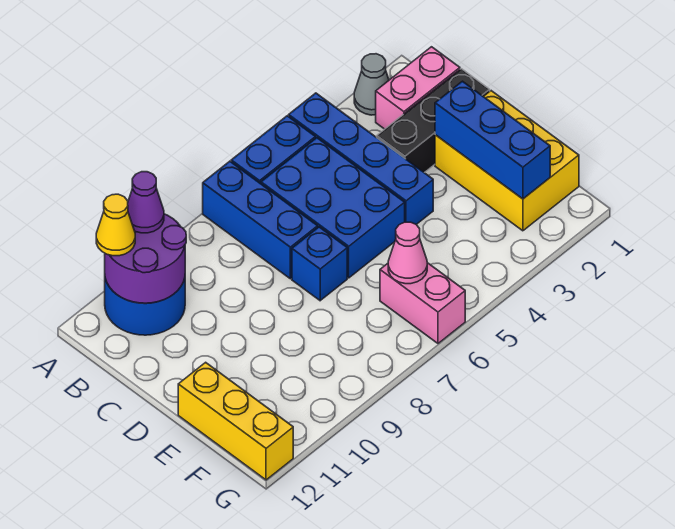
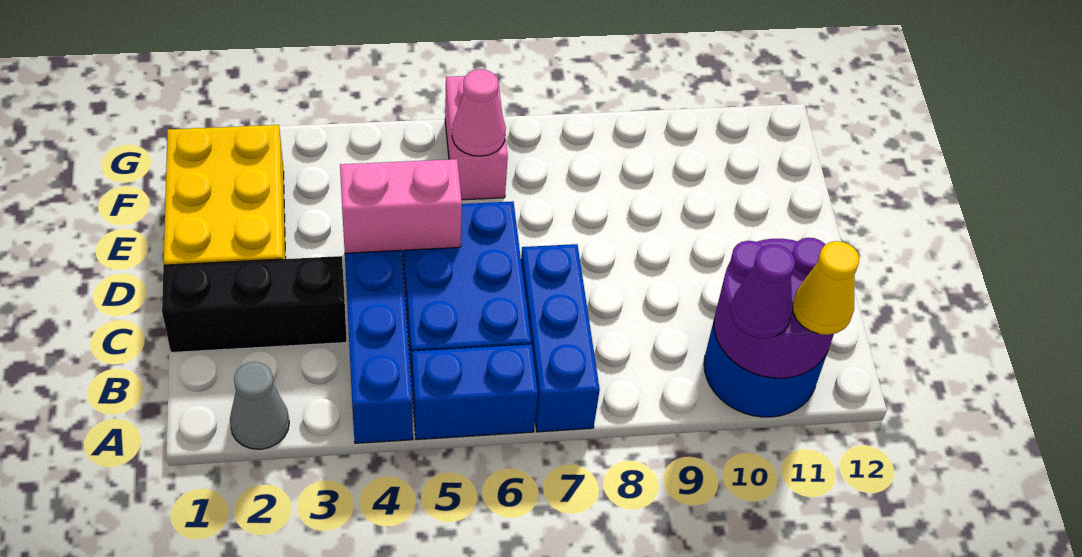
pink brick B1:B2 level 1 -> pink brick D4:D5 level 2
blue brick D2:F2 level 2 -> none
blue brick D7 level 1 -> none
yellow brick E12:G12 level 1 -> none

